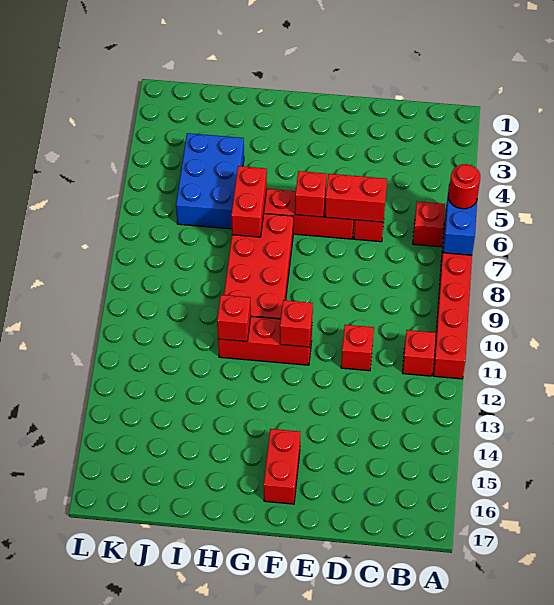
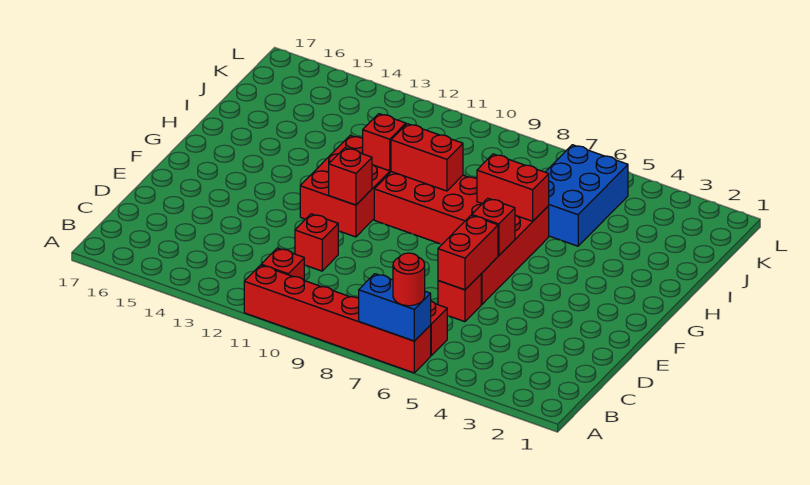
red brick F11:H11 level 1 -> red brick F11:H12 level 1
red brick F15:F16 level 1 -> red brick H9:H10 level 2
blue brick I4:J6 level 1 -> blue brick I5:K6 level 1

